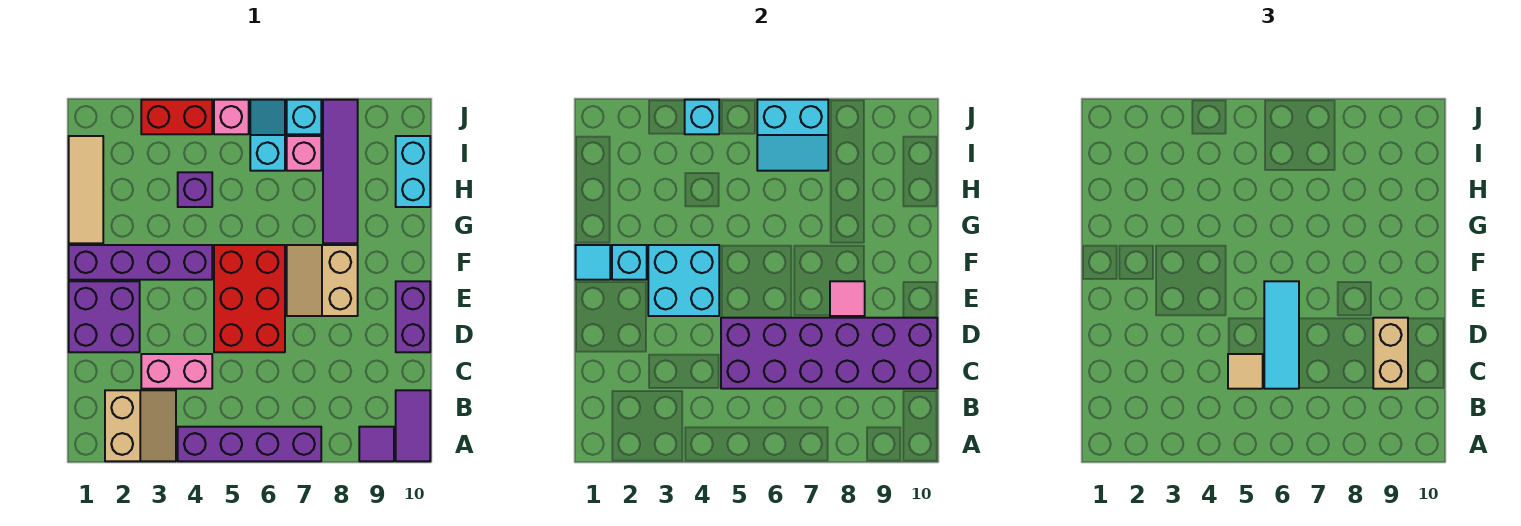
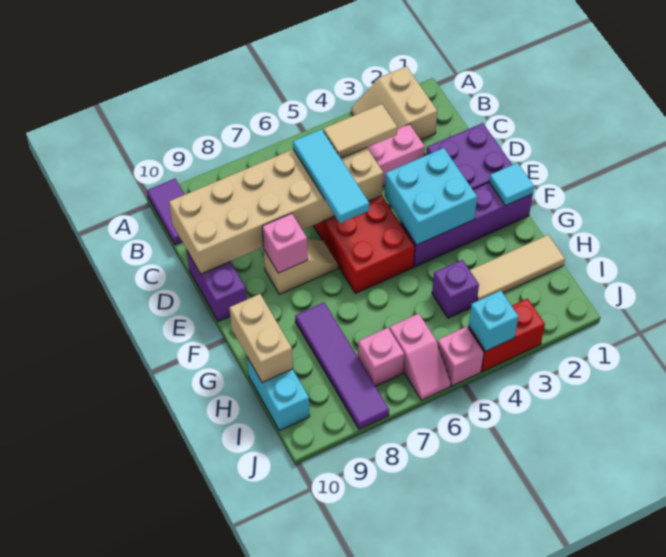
purple brick A4:A7 level 1 -> none
purple tile A9 level 1 -> none
purple brick C5:D10 level 2 -> tan brick C5:D10 level 2
tan tile C5 level 3 -> tan tile C4:C5 level 3
tan brick C9:D9 level 3 -> tan brick G10:H10 level 2
tan slope E7:F8 level 1 top 8 -> tan slope E7:E8 level 1 top 8
pink tile E8 level 2 -> pink brick E8 level 2
cyan brick F2 level 2 -> none
tan tile G1:I1 level 1 -> tan tile H1:H3 level 1
cyan slope I6:J6 level 1 top I -> pink slope I6:J6 level 1 top I
cyan slope I6:J7 level 2 top J -> none
cyan brick J7 level 1 -> none

